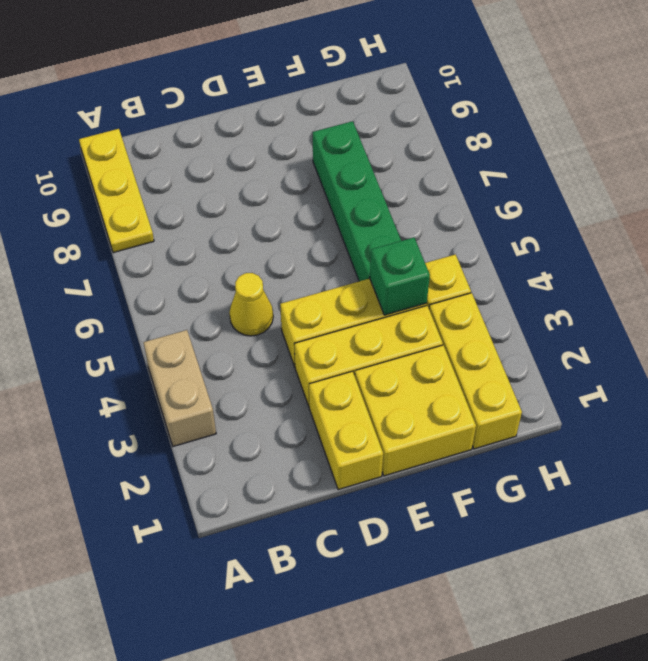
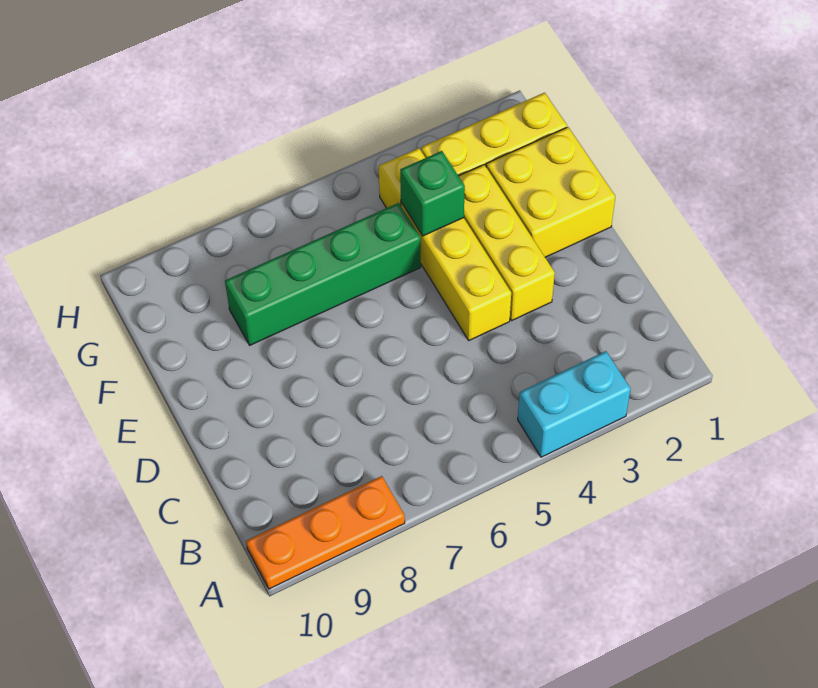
tan brick A3:A4 level 1 -> cyan brick A3:A4 level 1
yellow plate A8:A10 level 1 -> orange plate A8:A10 level 1
yellow cone C5 level 1 -> none
yellow brick D1:D2 level 1 -> none

